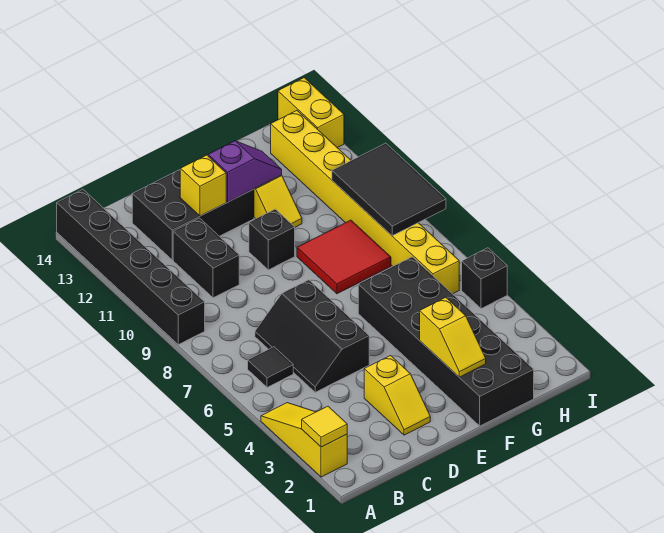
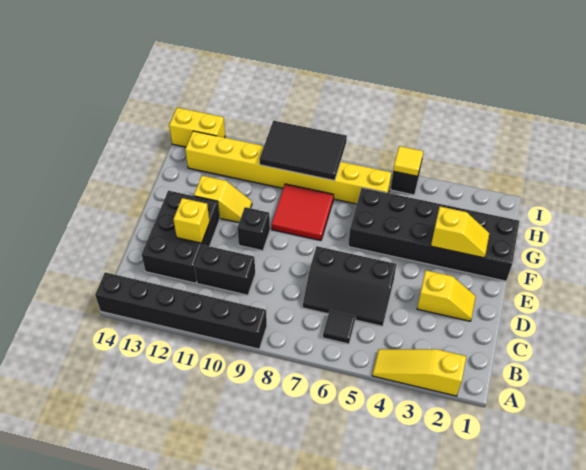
yellow tile A2 level 2 -> yellow tile I5 level 2
purple slope E12:F12 level 2 top E -> none

